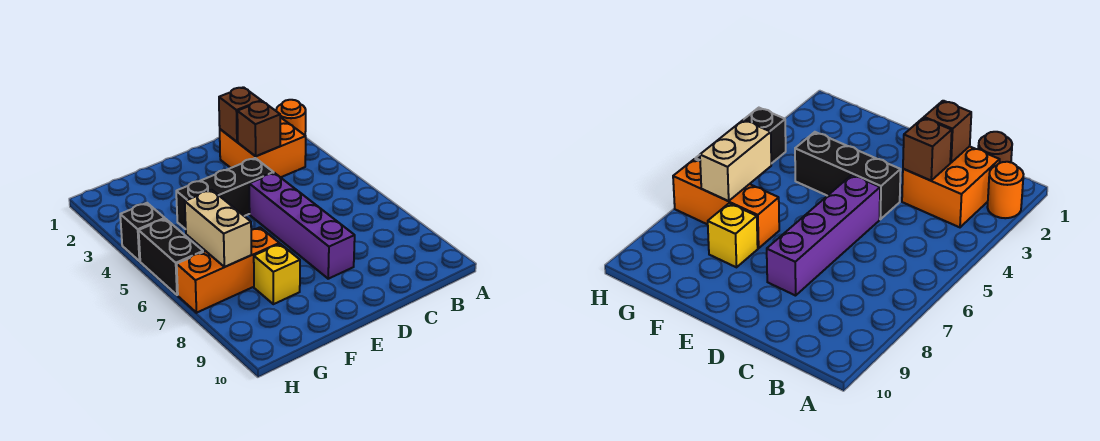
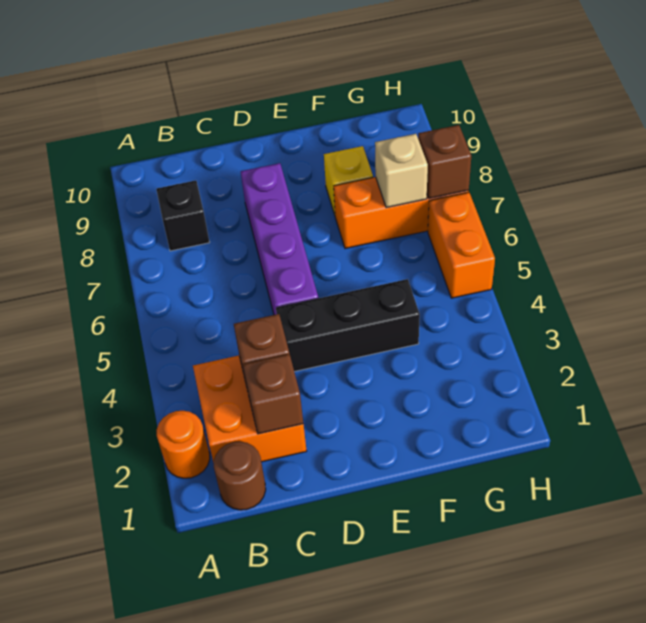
tan brick G6:G7 level 2 -> tan brick G7 level 2
black brick H4 level 1 -> black brick B8 level 1
black brick H5:H6 level 1 -> orange brick H5:H6 level 1
none -> brown brick H7 level 2

